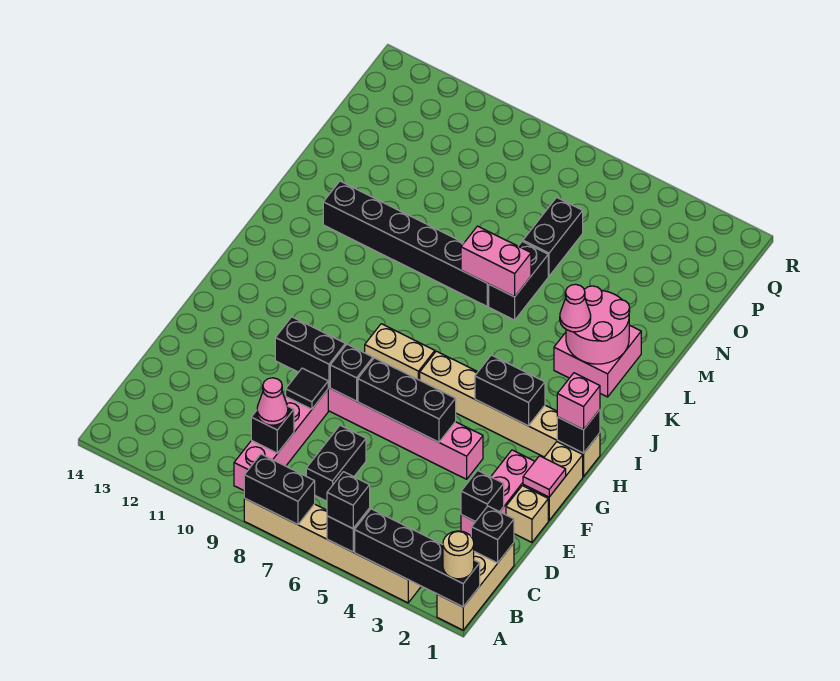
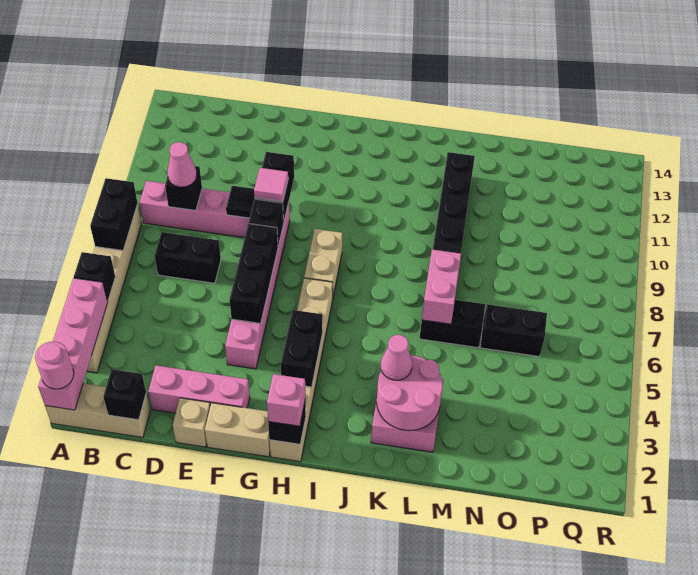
black brick A1:A4 level 2 -> pink brick A1:A4 level 2
tan round brick A1 level 3 -> pink round brick A1 level 3
black brick A5 level 3 -> none
black brick D2 level 2 -> none
pink tile F1 level 2 -> pink tile F9 level 3

